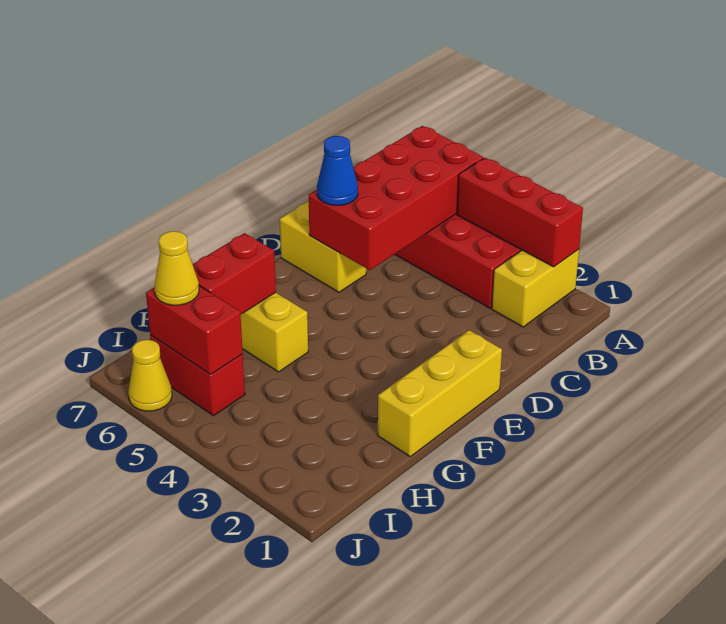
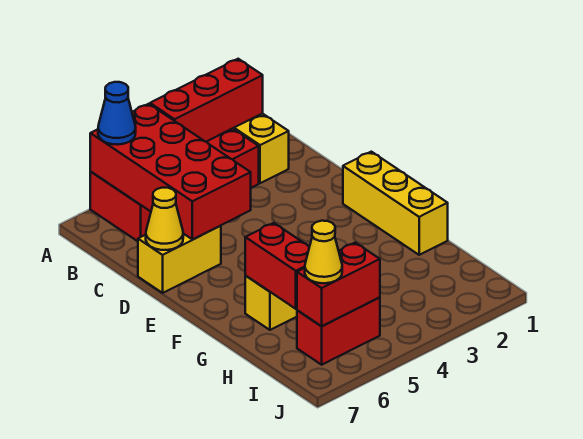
blue cone D6 level 3 -> blue cone A6 level 3
yellow cone J6 level 1 -> yellow cone D7 level 2

